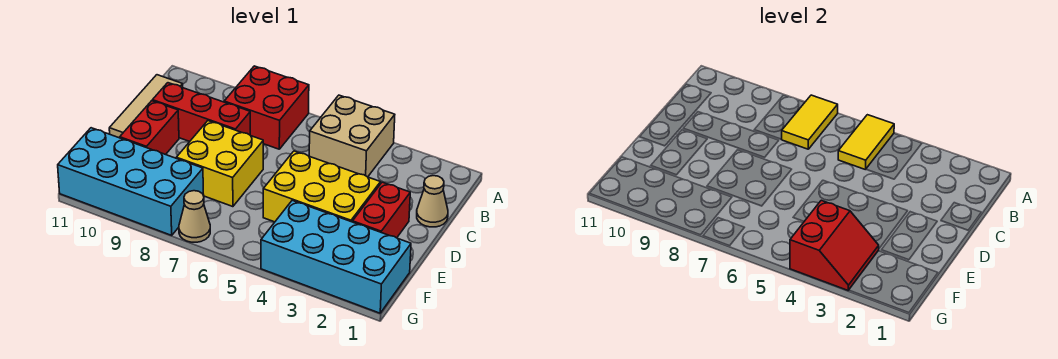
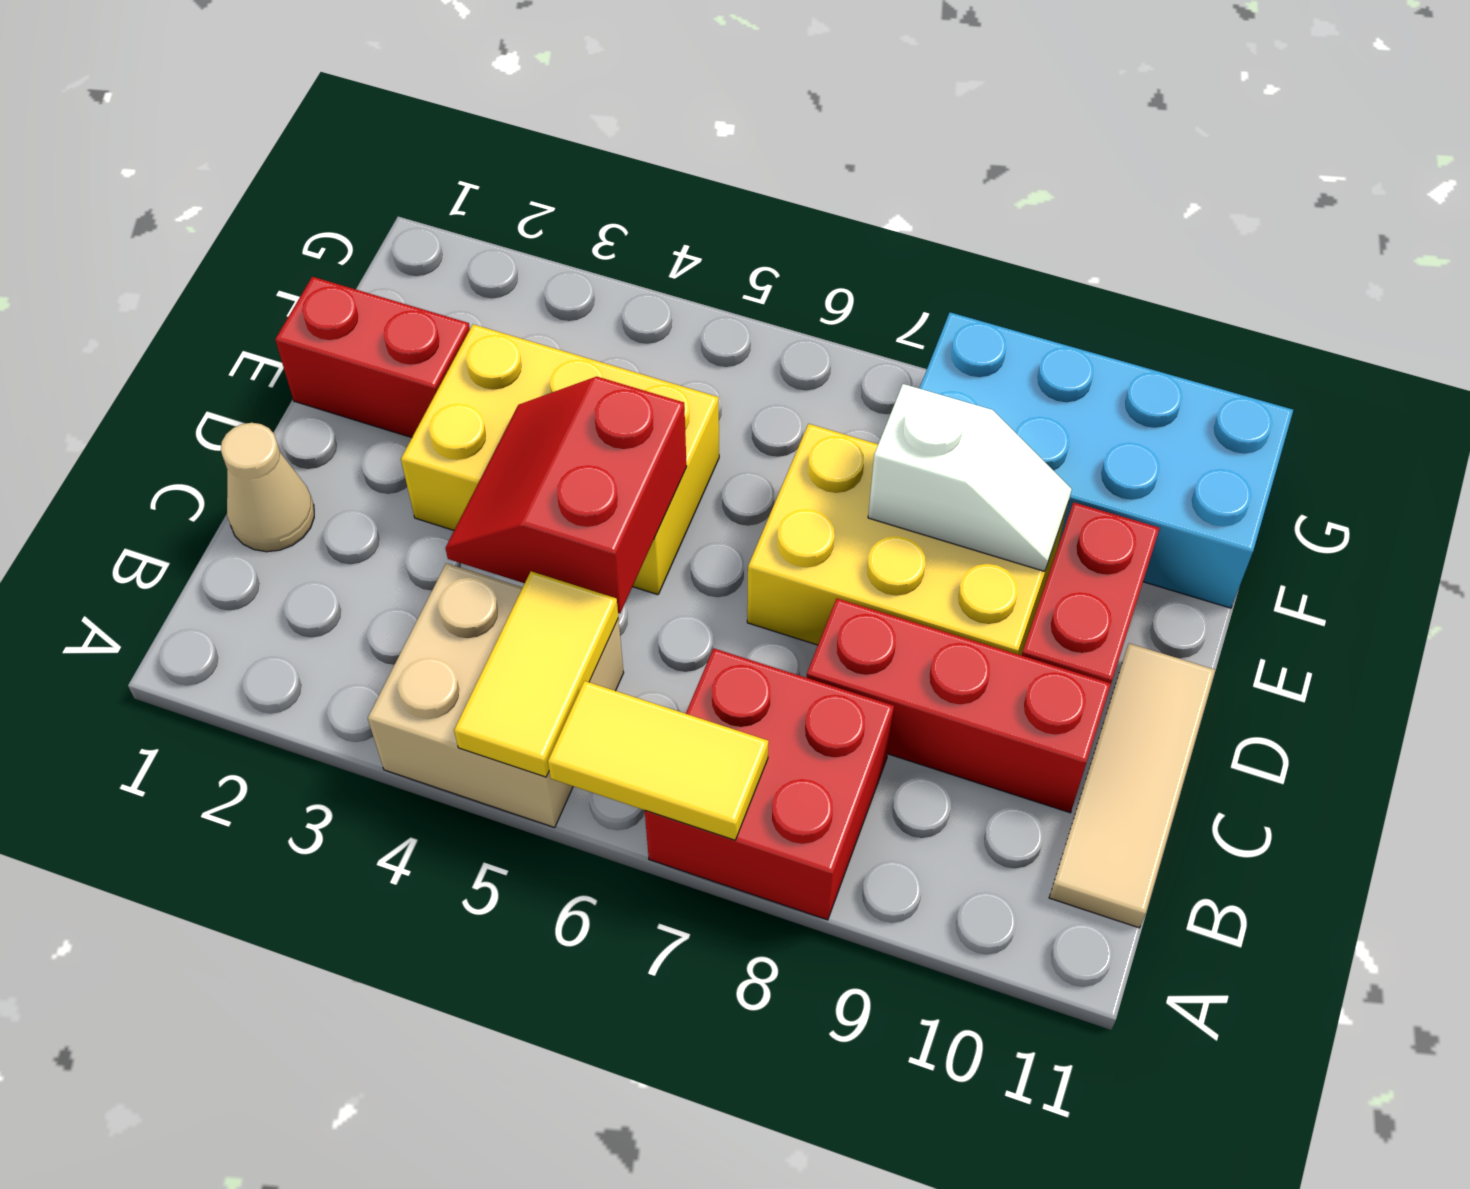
yellow tile A7:B7 level 2 -> yellow tile A6:A7 level 2
red brick D2:E2 level 1 -> red brick E1:E2 level 1
yellow brick D7:E8 level 1 -> yellow brick D7:E9 level 1
none -> white slope E8:E9 level 2 top 8
cyan brick F1:G4 level 1 -> none
red slope F3:G4 level 2 top 4 -> red slope C4:D5 level 2 top 5
tan cone G7 level 1 -> none

